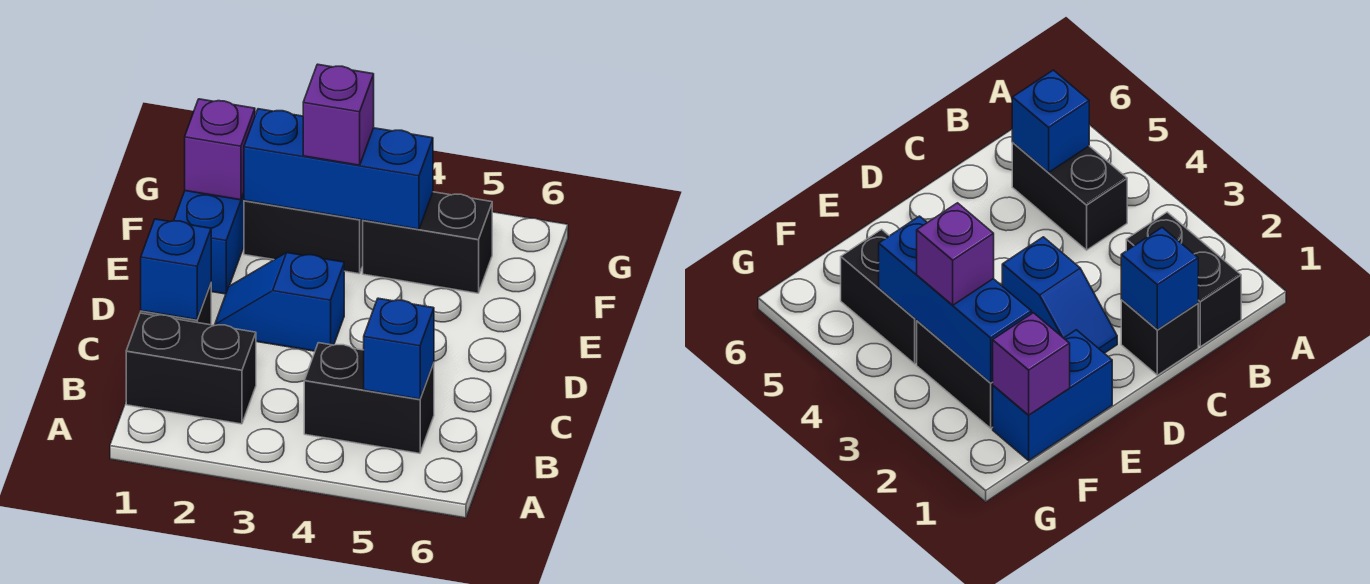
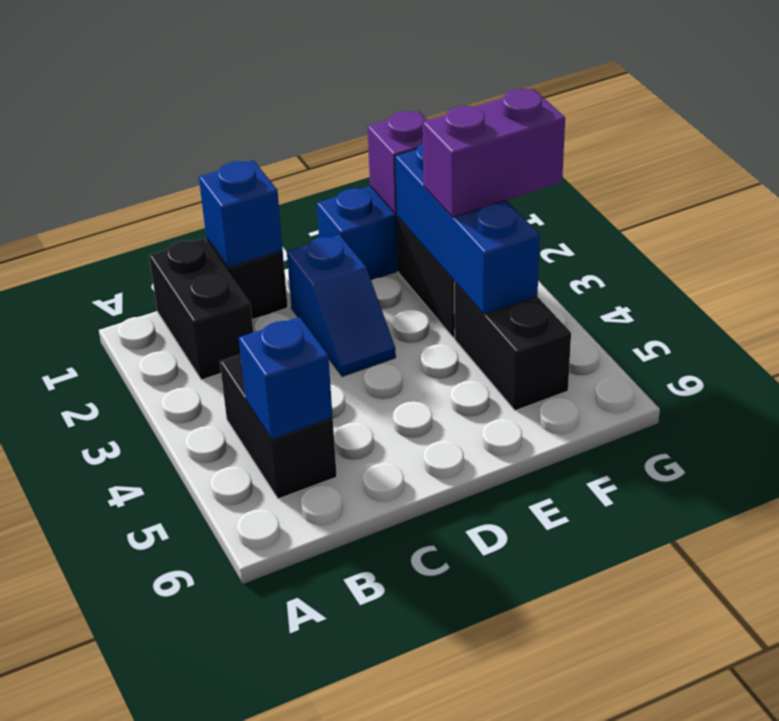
blue slope D2:D3 level 1 top 3 -> blue slope D2:D3 level 1 top 2
purple brick F3 level 3 -> purple brick F3:G3 level 3

